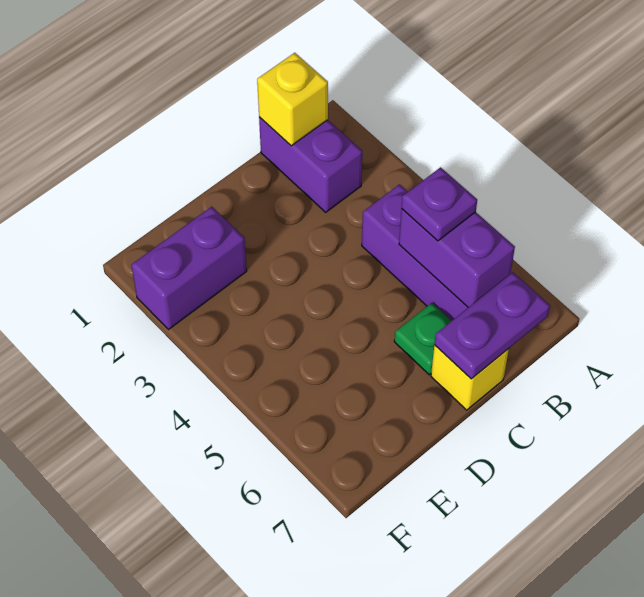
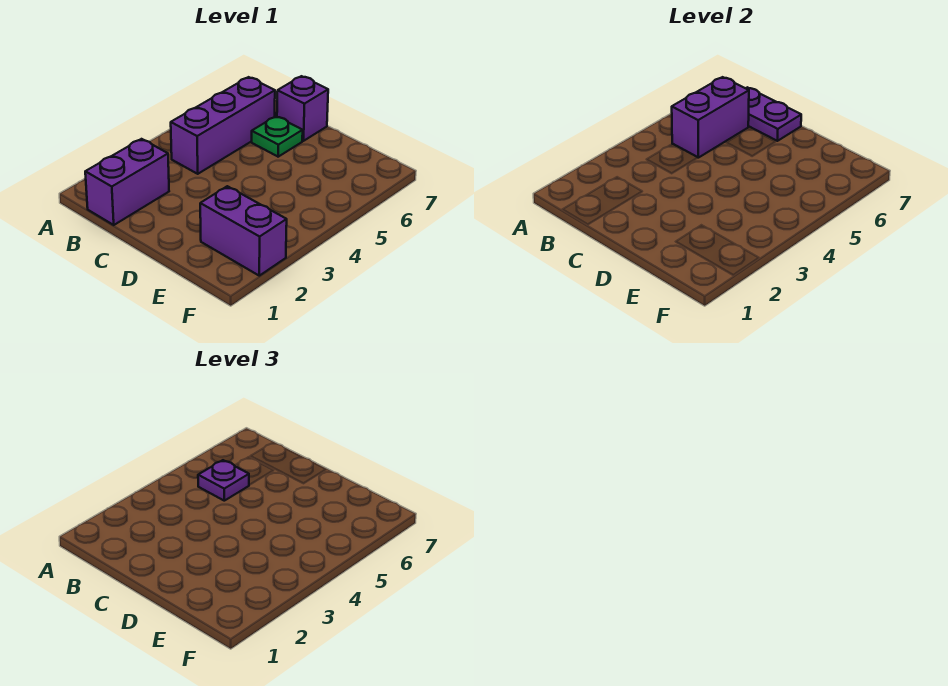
yellow brick B1 level 2 -> none
yellow brick C7 level 1 -> purple brick C7 level 1

